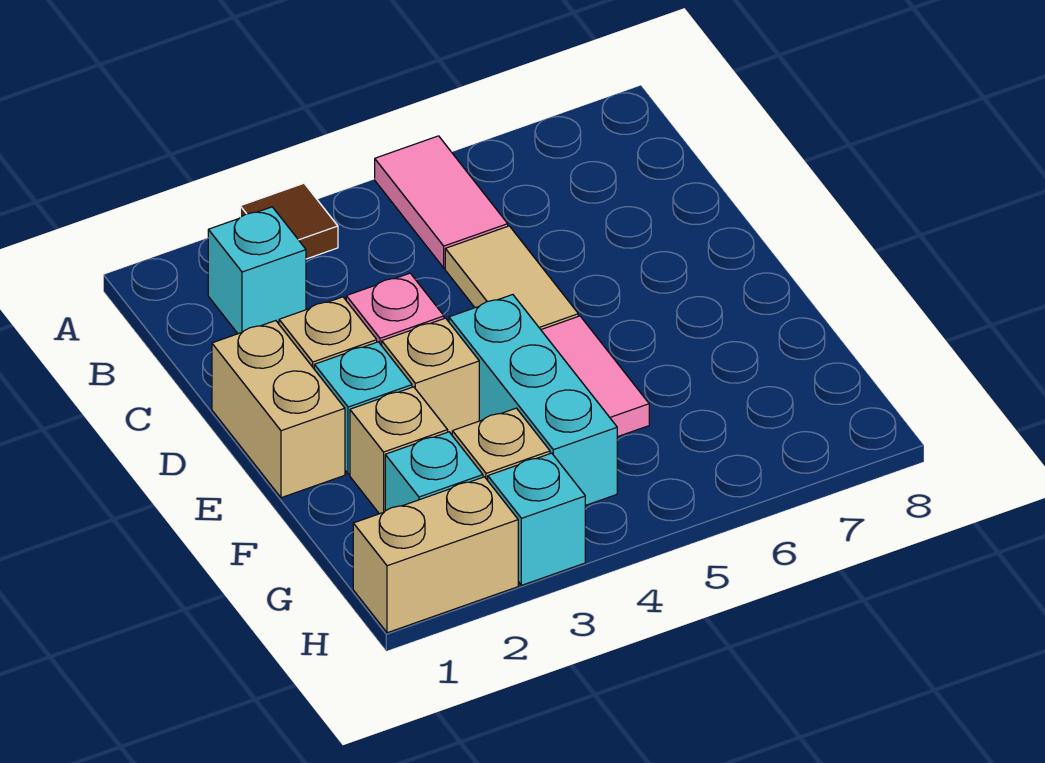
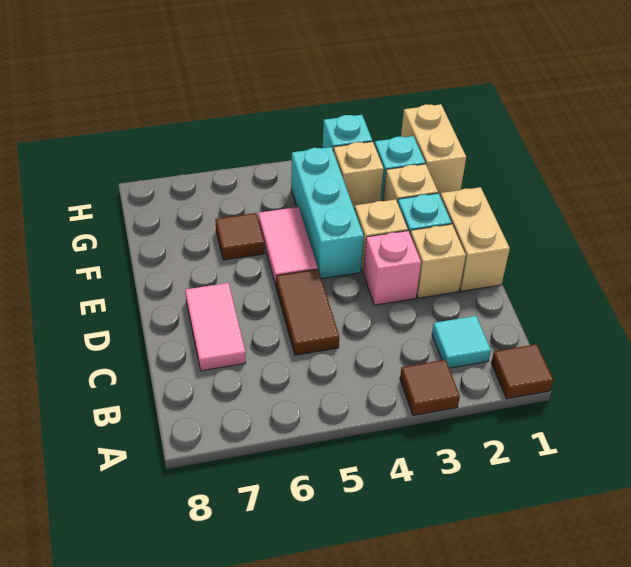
none -> brown tile A1 level 1
pink tile A5:B5 level 1 -> pink tile C7:D7 level 1
cyan brick B2 level 1 -> cyan tile B2 level 1
tan tile C5:D5 level 1 -> brown tile C5:D5 level 1
none -> brown tile F6 level 1
tan brick H1:H2 level 1 -> tan brick G1:H1 level 1

